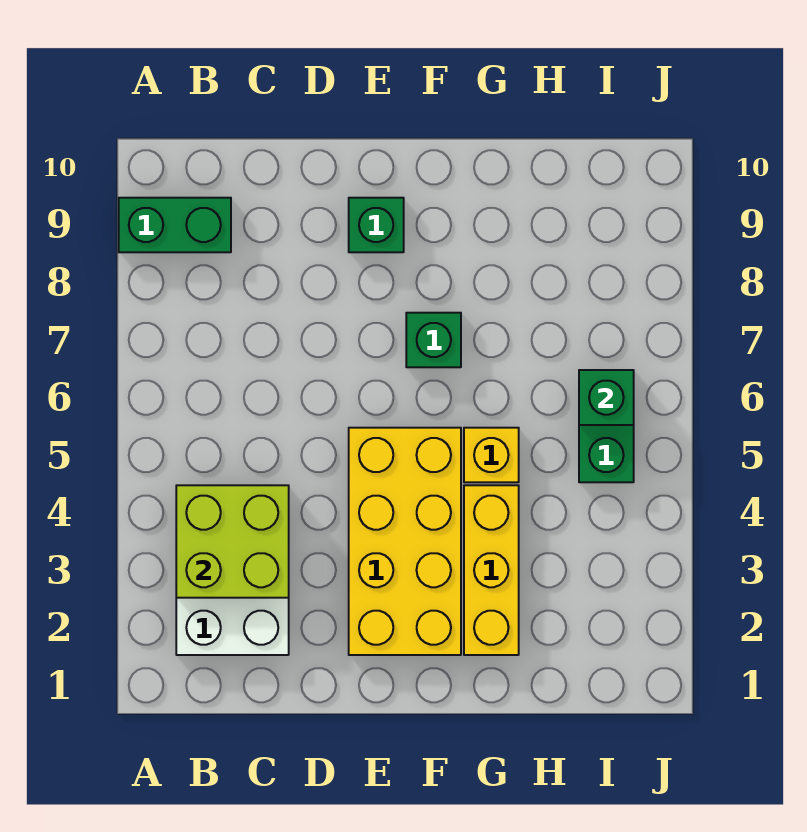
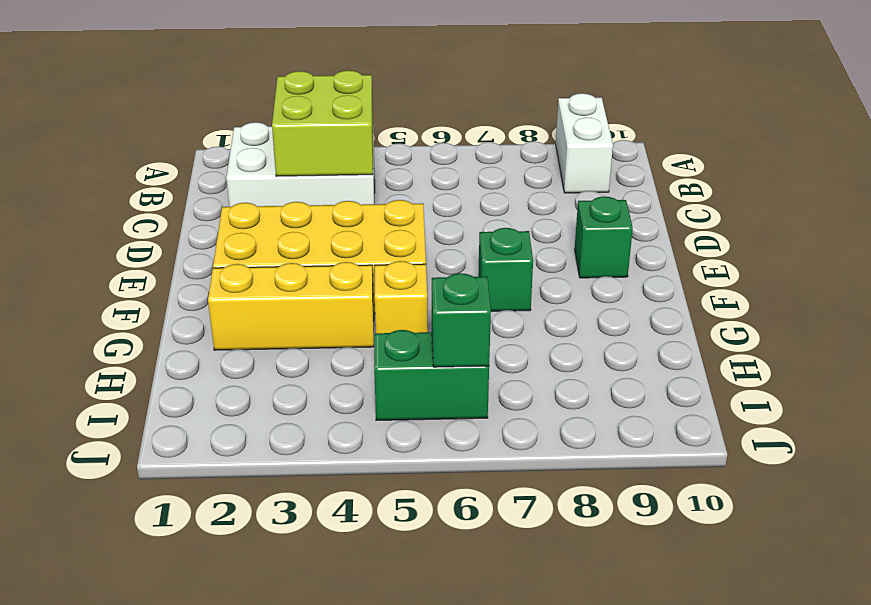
green brick A9:B9 level 1 -> white brick A9:B9 level 1

